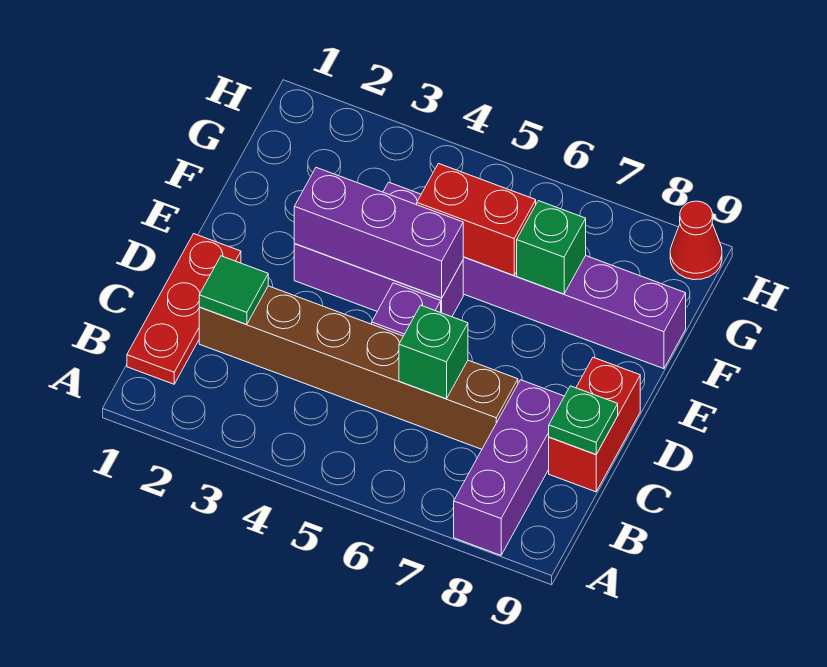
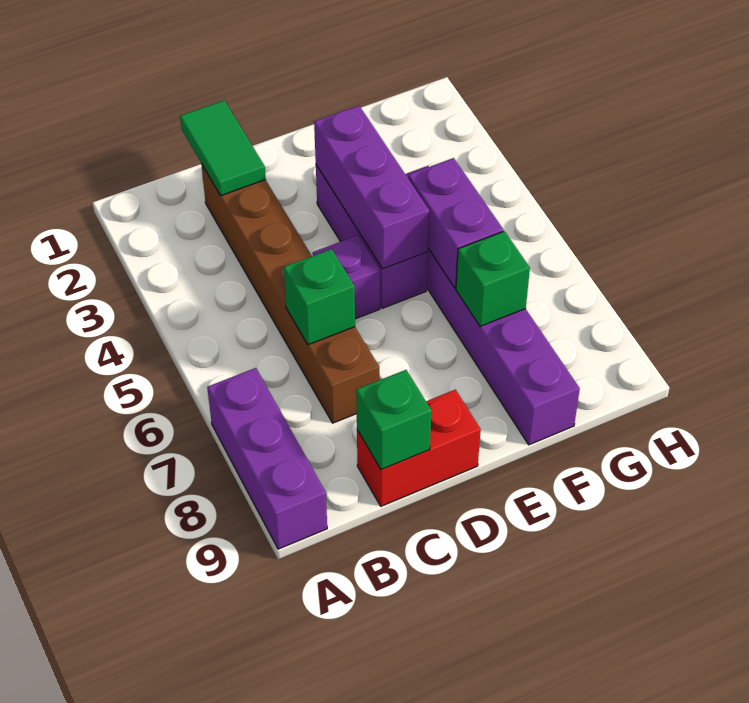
purple brick A8:C8 level 1 -> purple brick A7:A9 level 1
red plate B1:D1 level 1 -> none
green tile C2 level 2 -> green tile C1:C2 level 2
green plate C9 level 2 -> green brick C9 level 2
red brick F5:F6 level 2 -> purple brick F5:F6 level 2
red cone H9 level 1 -> none

